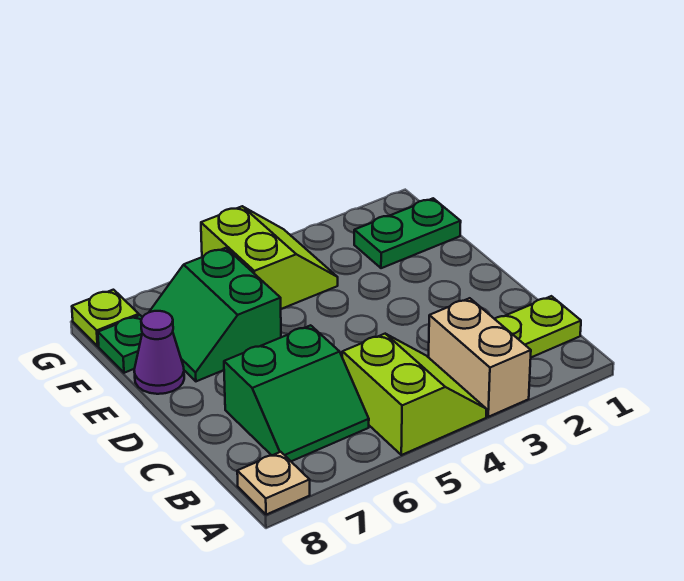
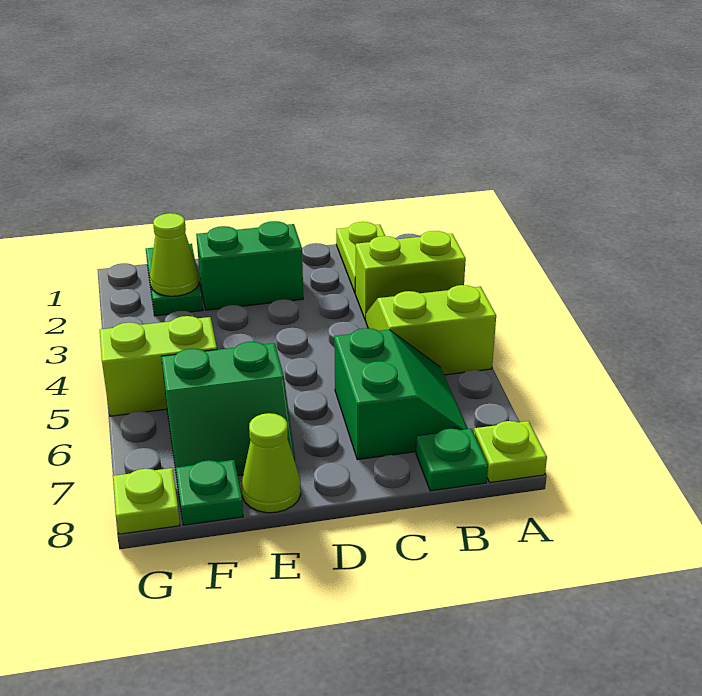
tan brick A3:B3 level 1 -> lime brick A3:B3 level 1
tan plate A8 level 1 -> lime plate A8 level 1
none -> green plate B8 level 1
none -> green brick D2:E2 level 1
purple cone E8 level 1 -> lime cone E8 level 1
none -> lime cone F2 level 2

